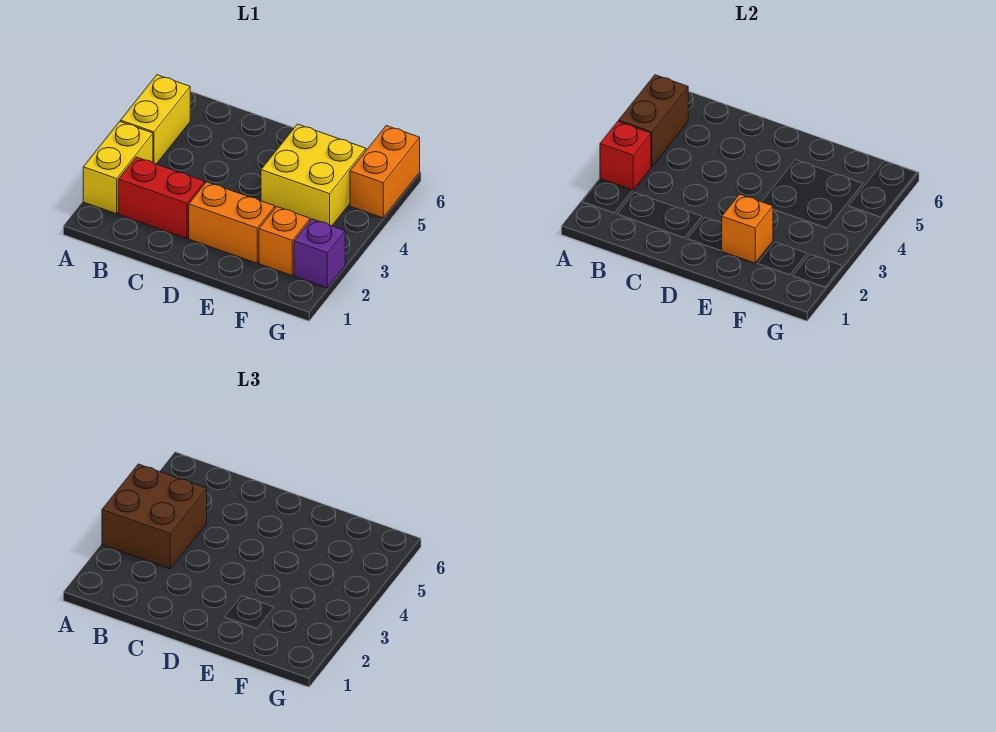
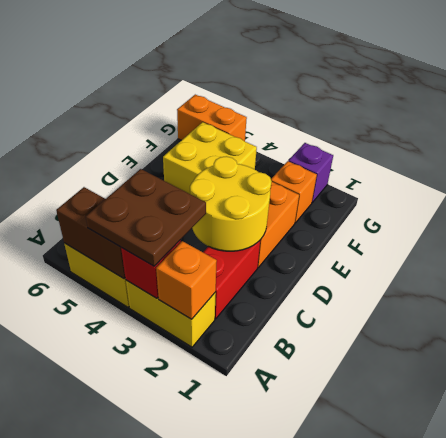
brown brick A3:B4 level 3 -> brown plate A3:B4 level 3
none -> yellow round brick C2:D3 level 2
orange brick E2 level 2 -> orange brick A2 level 2

